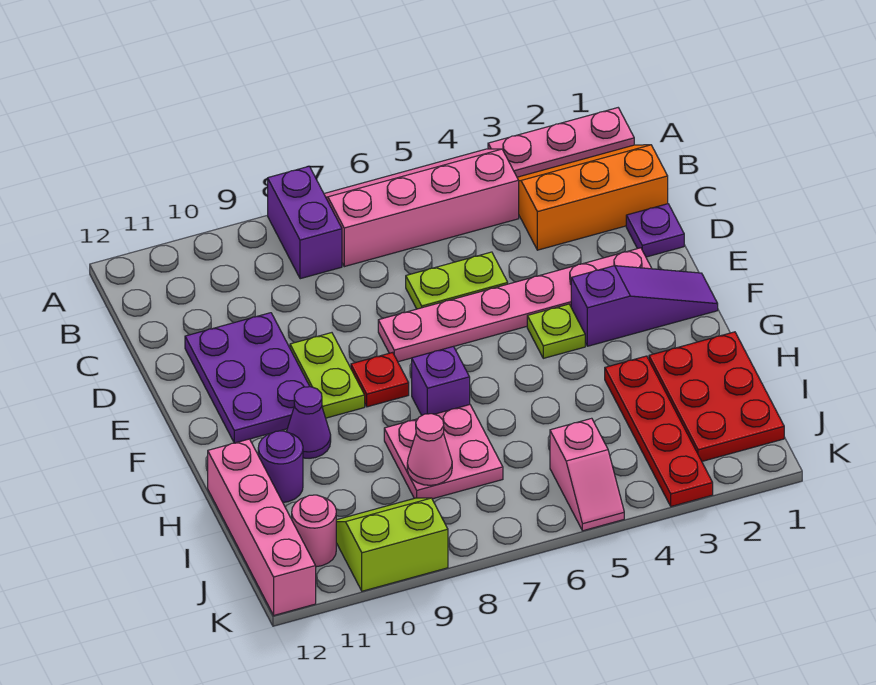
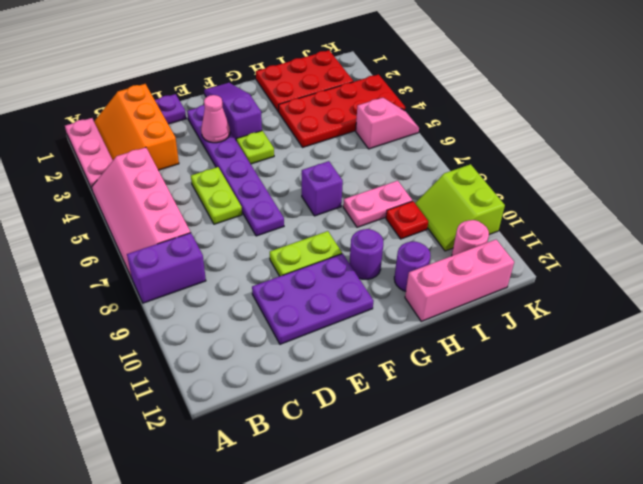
pink plate E2:E7 level 1 -> purple plate E2:E7 level 1
red plate F8 level 1 -> red plate I9 level 1
purple cone G10 level 1 -> purple round brick G10 level 1
red plate H3:K3 level 1 -> red plate H3:K4 level 1
pink plate H7:I8 level 1 -> pink plate H8:I8 level 1
pink brick H12:K12 level 1 -> pink brick H12:J12 level 1
pink cone I8 level 2 -> pink cone E3 level 2

